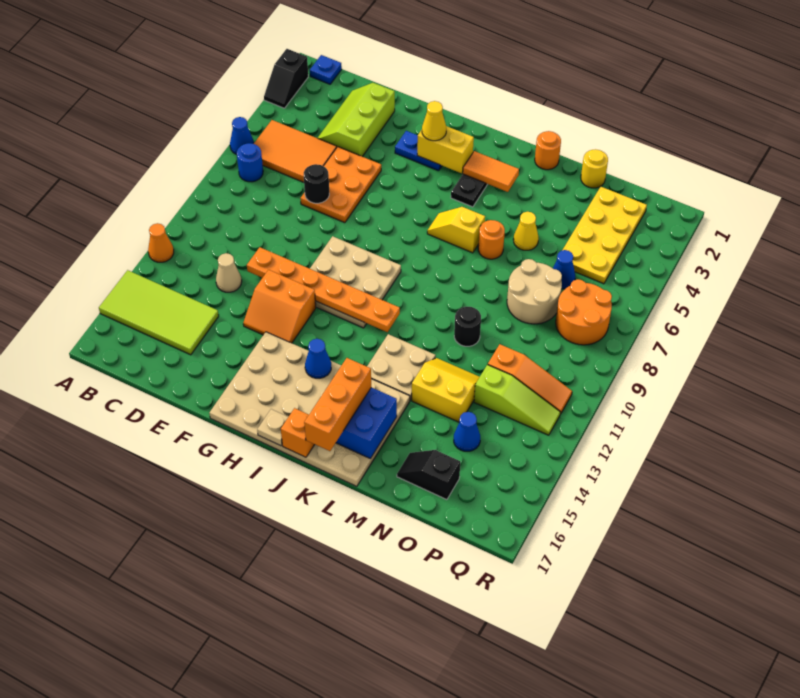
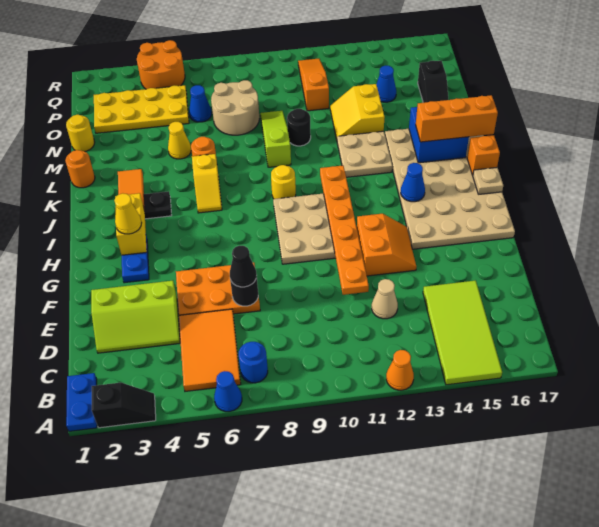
blue plate B1 level 1 -> blue plate A1:B1 level 1
none -> black cone E7 level 3
none -> yellow round brick J9 level 1
lime slope O12:Q12 level 1 top O -> lime slope L9:N9 level 1 top L
orange round brick P7:Q8 level 1 -> orange round brick Q4:R5 level 1

